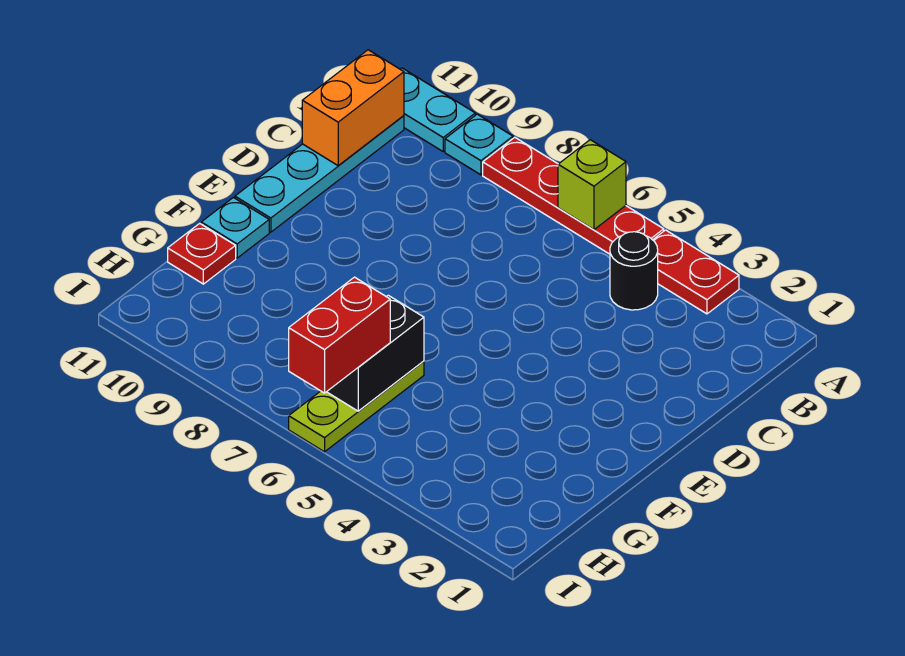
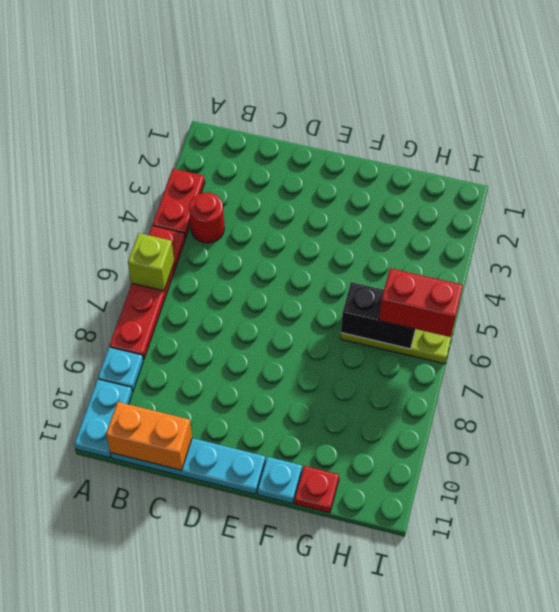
black round brick B4 level 1 -> red round brick B4 level 1

